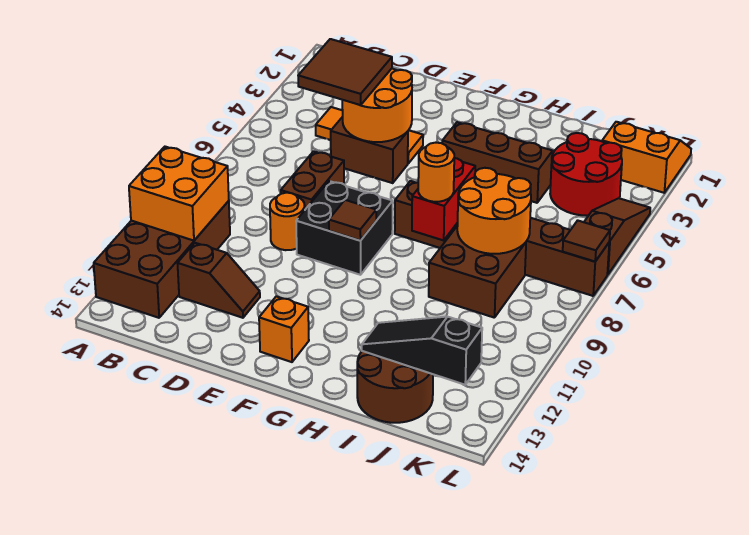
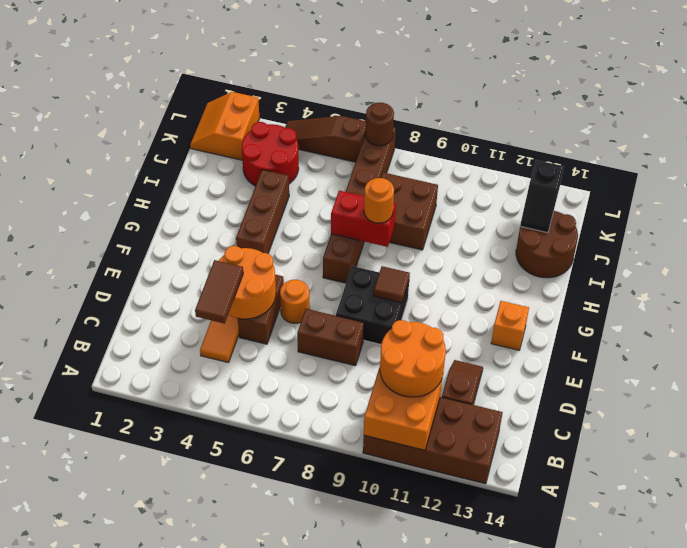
brown tile C4:D5 level 3 -> brown tile C4:D4 level 3
orange round brick D9 level 1 -> orange round brick E6 level 1
orange round brick I7:J8 level 2 -> orange round brick B10:C11 level 3
black slope I13:K13 level 2 top K -> black slope J13:K13 level 2 top K
brown tile L7 level 2 -> brown round brick L7 level 2

